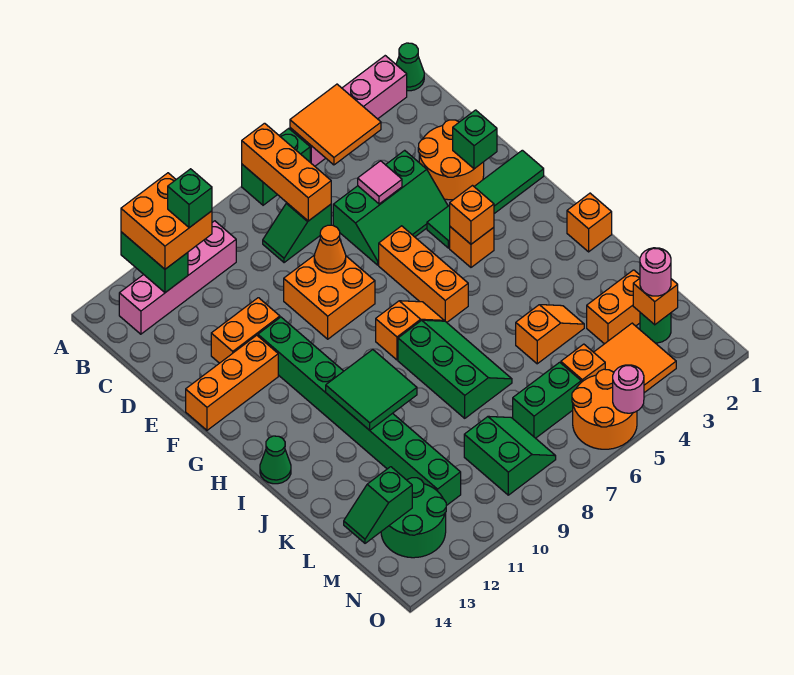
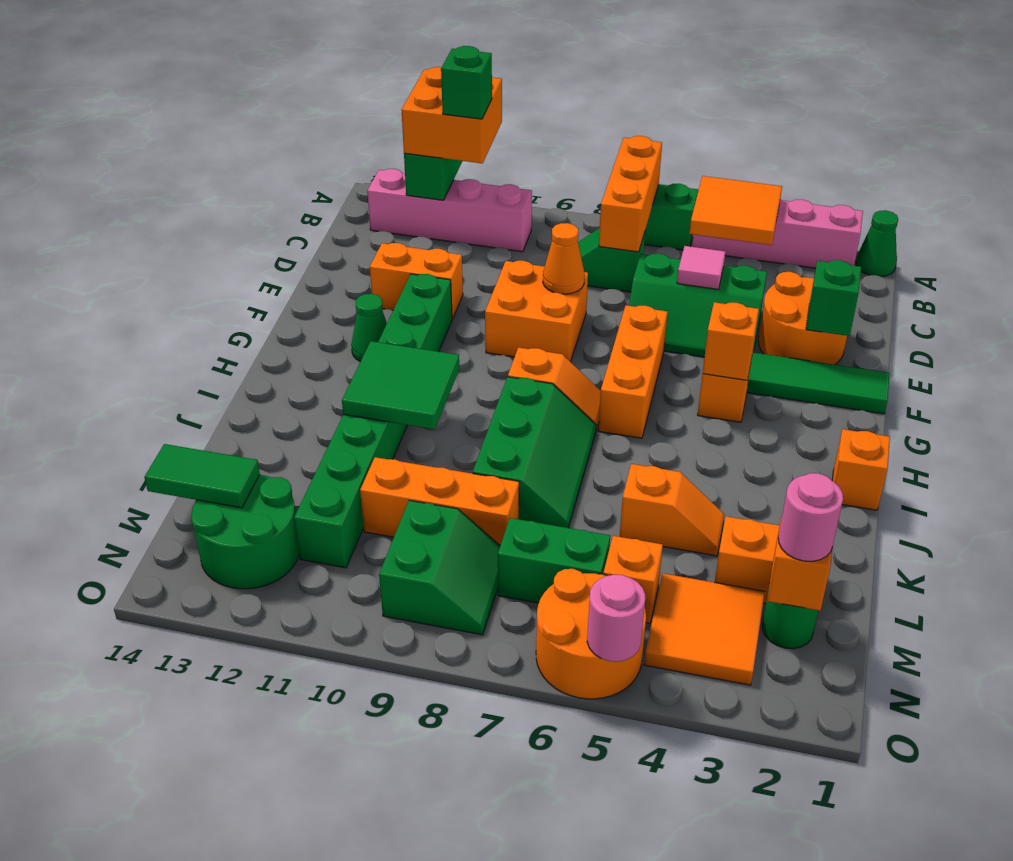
orange brick F12:F14 level 1 -> orange brick L8:L10 level 1
green cone I14 level 1 -> green cone G12 level 1
green slope M13:M14 level 2 top 13 -> green tile M13:M14 level 2

